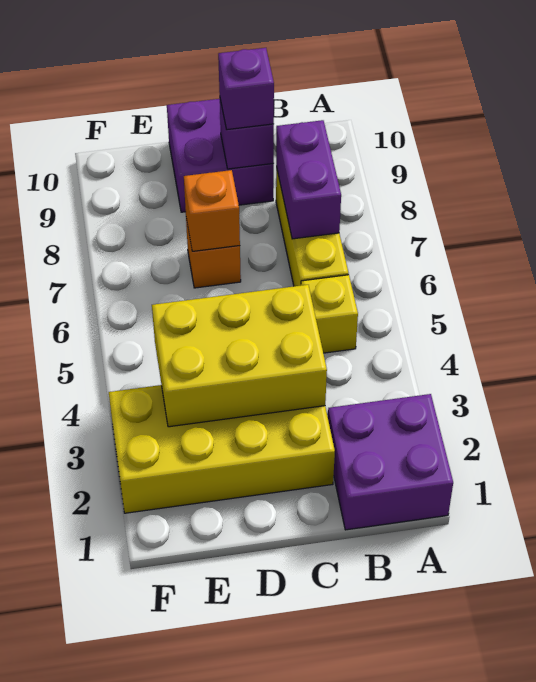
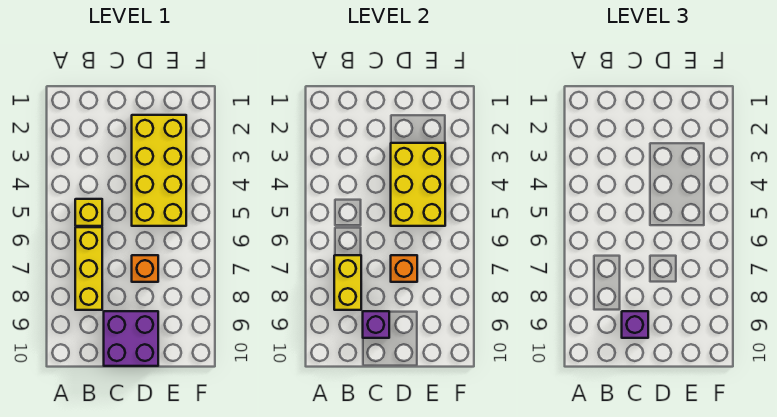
purple brick A1:B2 level 1 -> none
purple brick B7:B8 level 2 -> yellow brick B7:B8 level 2
yellow brick C2:F3 level 1 -> yellow brick D2:E5 level 1
yellow brick C3:E4 level 2 -> yellow brick D3:E5 level 2

